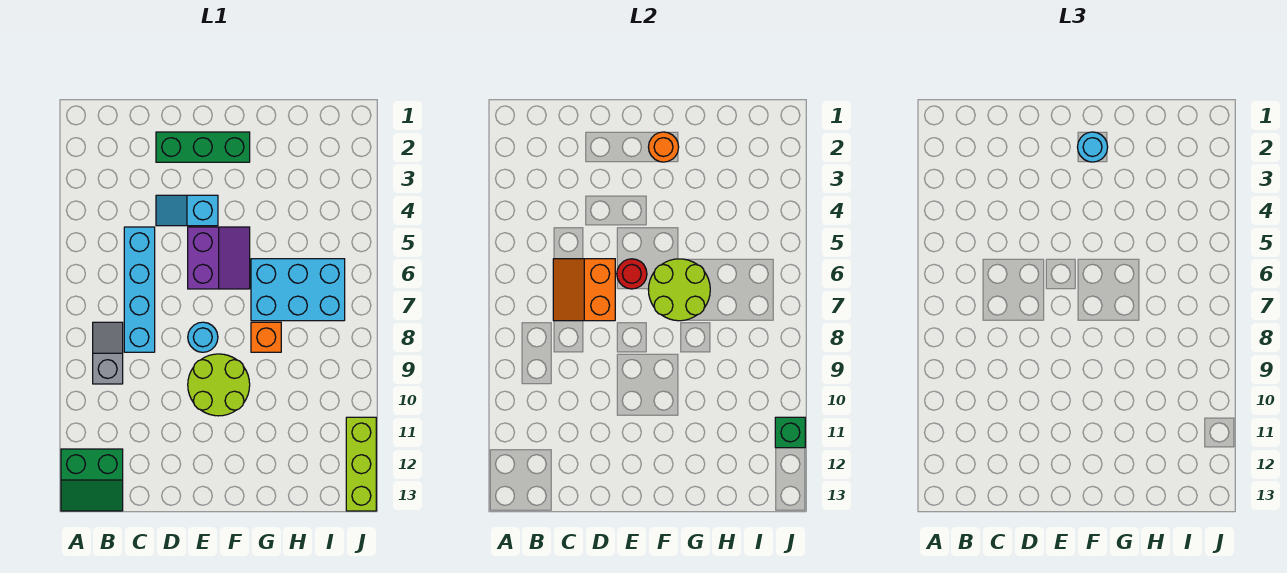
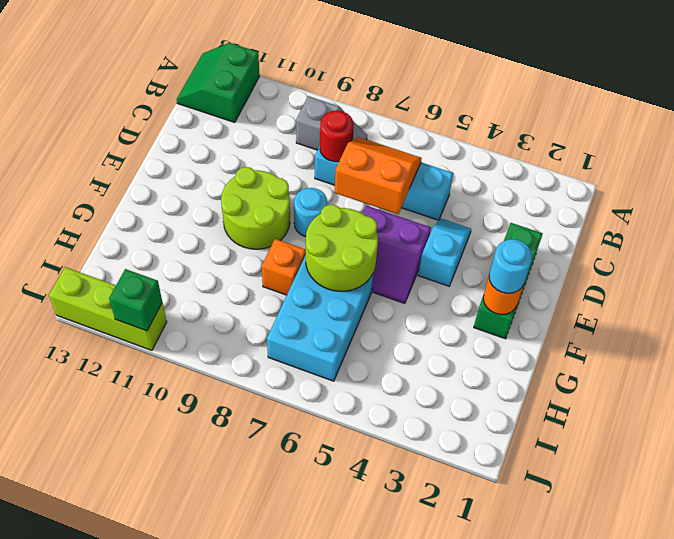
red round brick E6 level 2 -> red round brick C8 level 2

